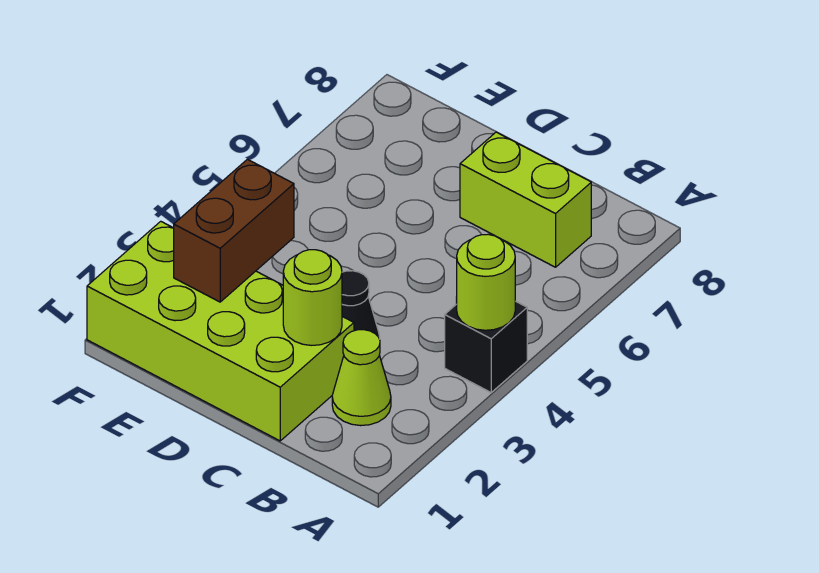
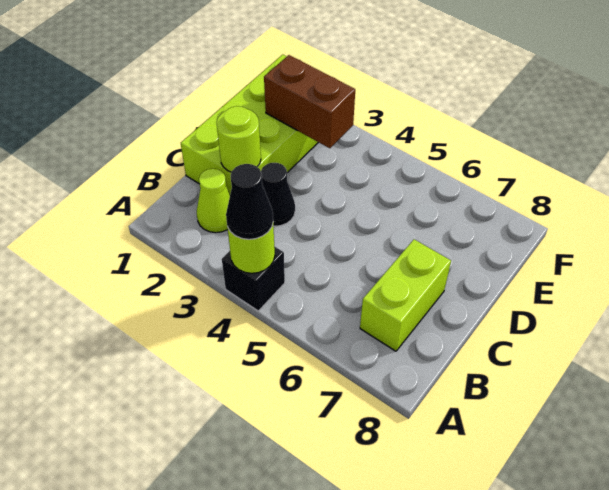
none -> black cone A4 level 3

